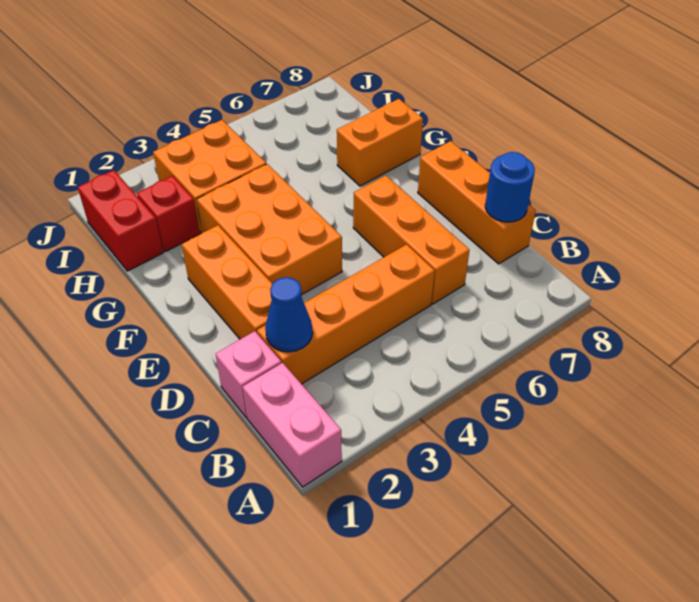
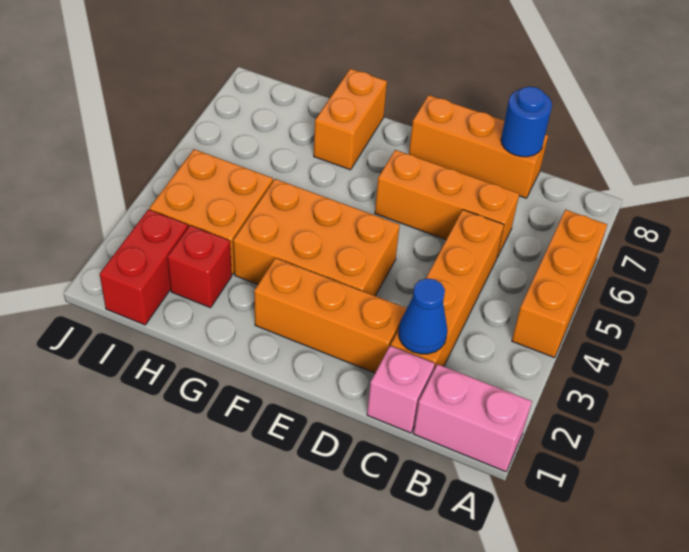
none -> orange brick A4:A6 level 1
red brick H1:I1 level 1 -> red brick I1:I2 level 1

